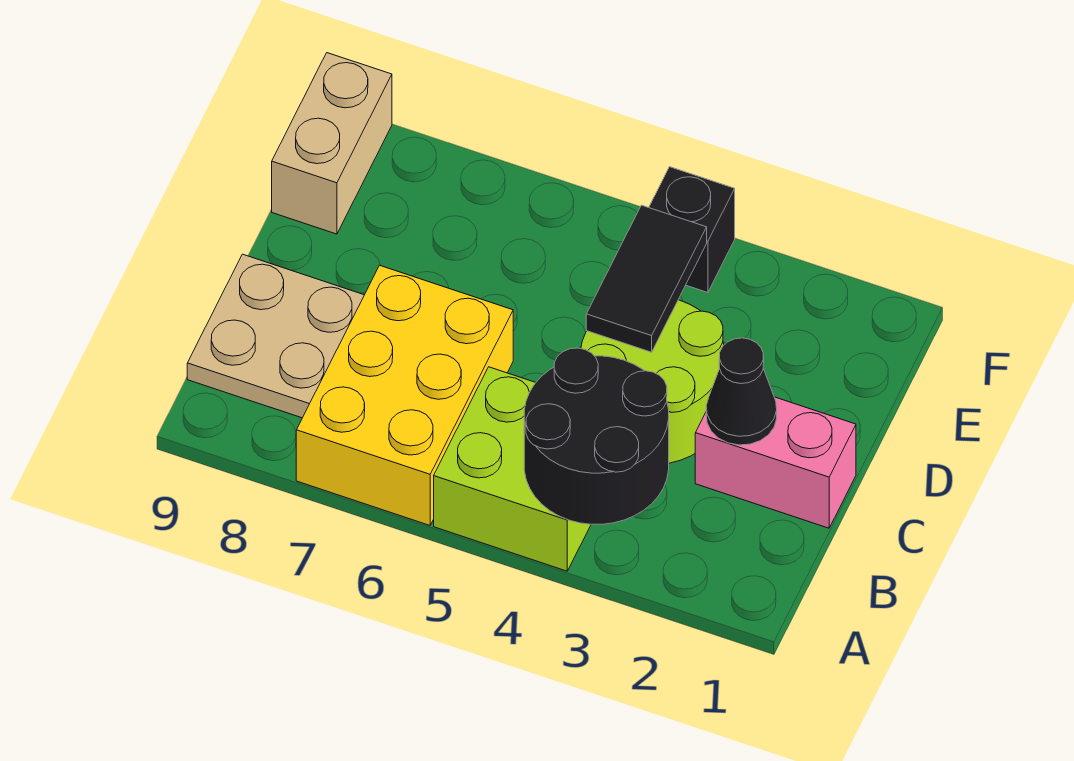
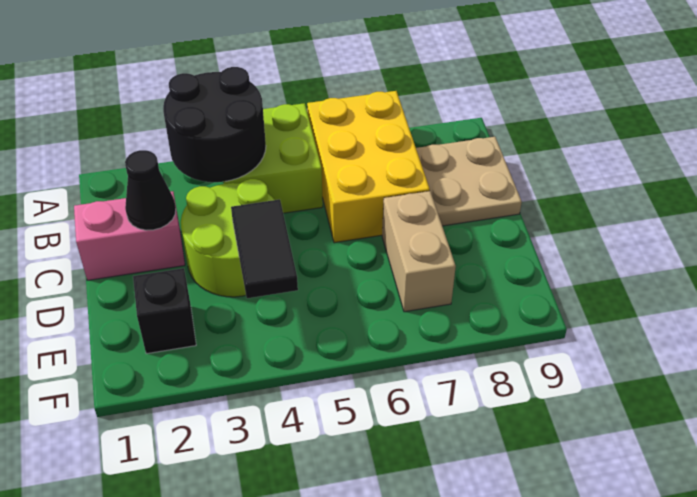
tan brick E9:F9 level 1 -> tan brick D7:E7 level 1
black brick F4 level 1 -> black brick E2 level 1

